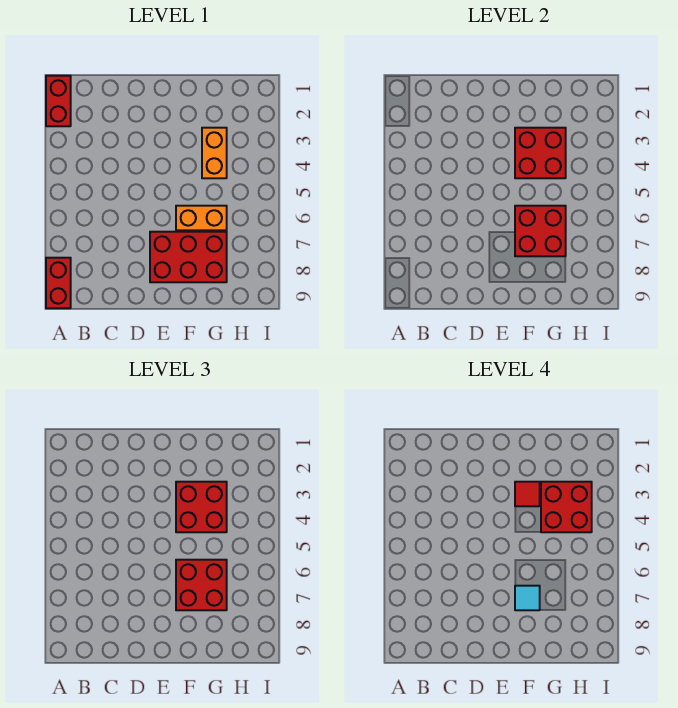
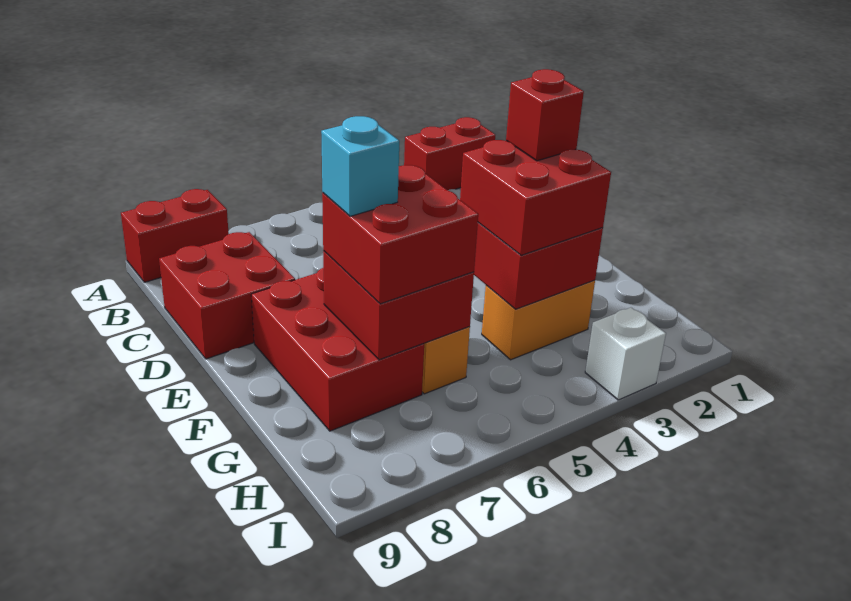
red tile F3 level 4 -> red brick F3 level 4
cyan tile F7 level 4 -> cyan brick F7 level 4
red brick G3:H4 level 4 -> red brick C8:D9 level 1
none -> white brick I3 level 1

